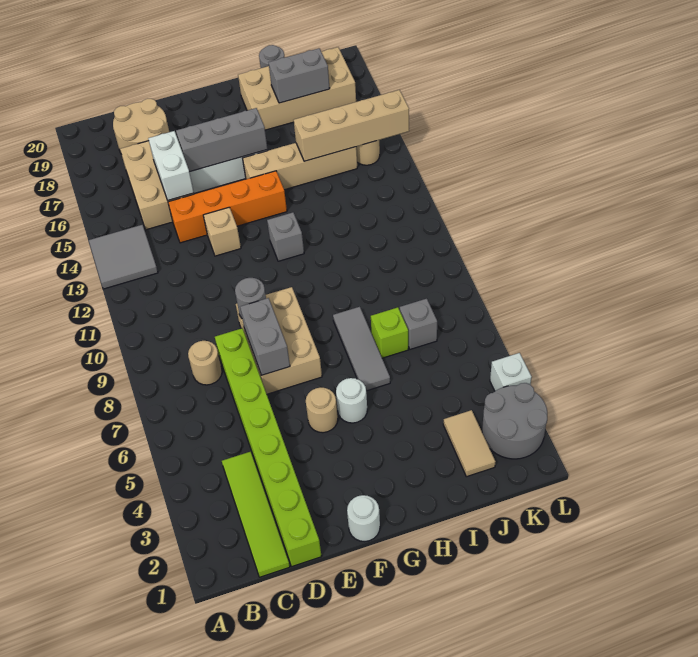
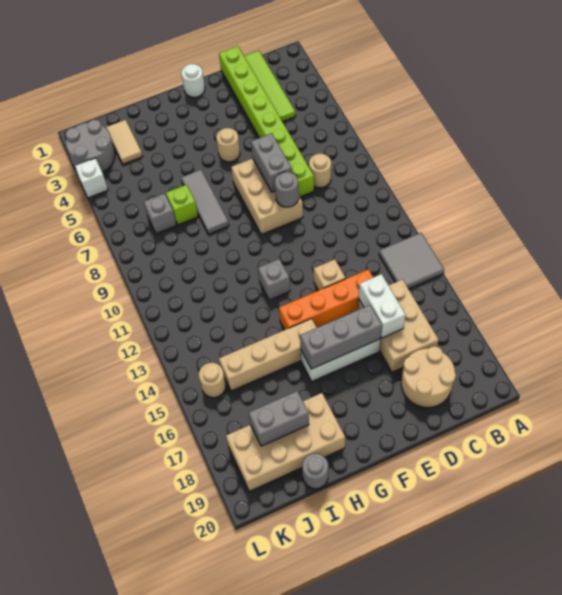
white round brick G5 level 1 -> none
tan brick I15:L15 level 2 -> none

